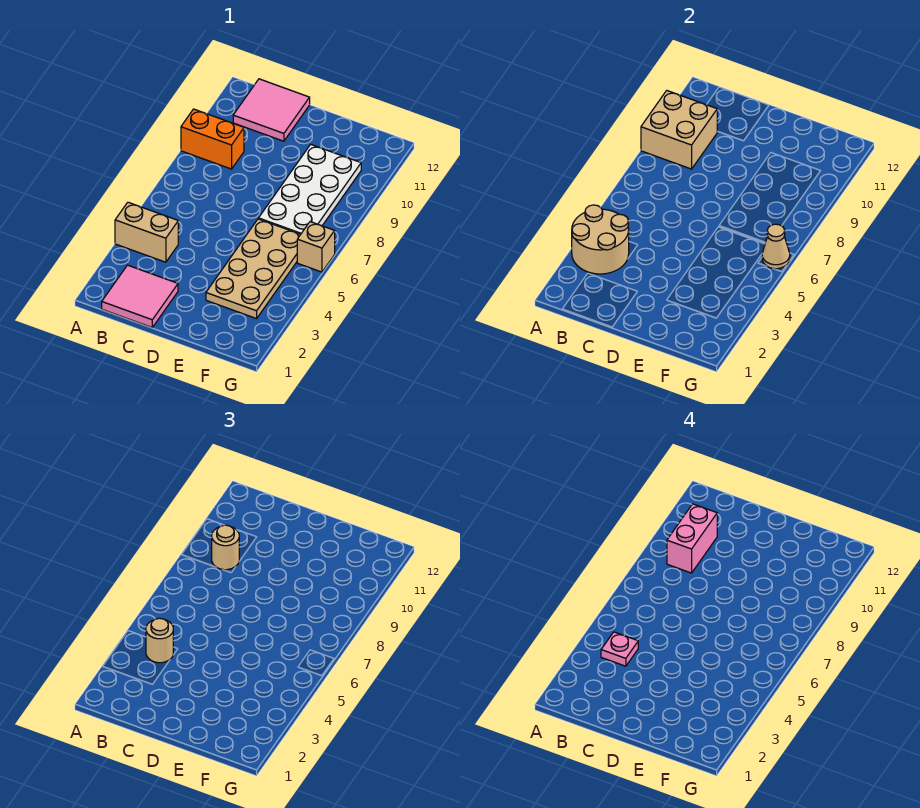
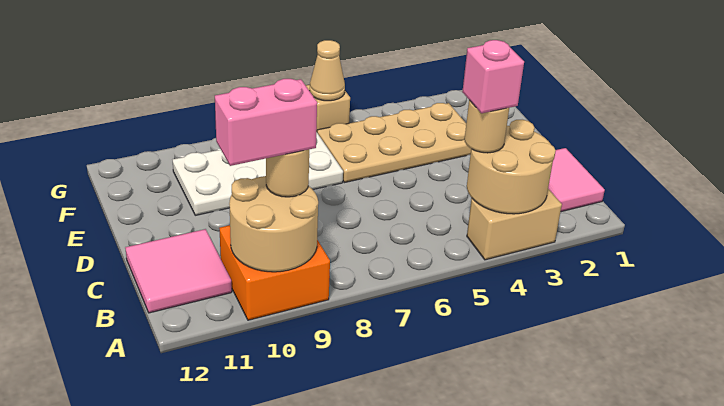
tan brick A4:B4 level 1 -> tan brick A3:A4 level 1
orange brick A9:B9 level 1 -> orange brick A9:B10 level 1
tan brick A9:B10 level 2 -> tan round brick A9:B10 level 2
pink plate B4 level 4 -> pink brick B4 level 4

